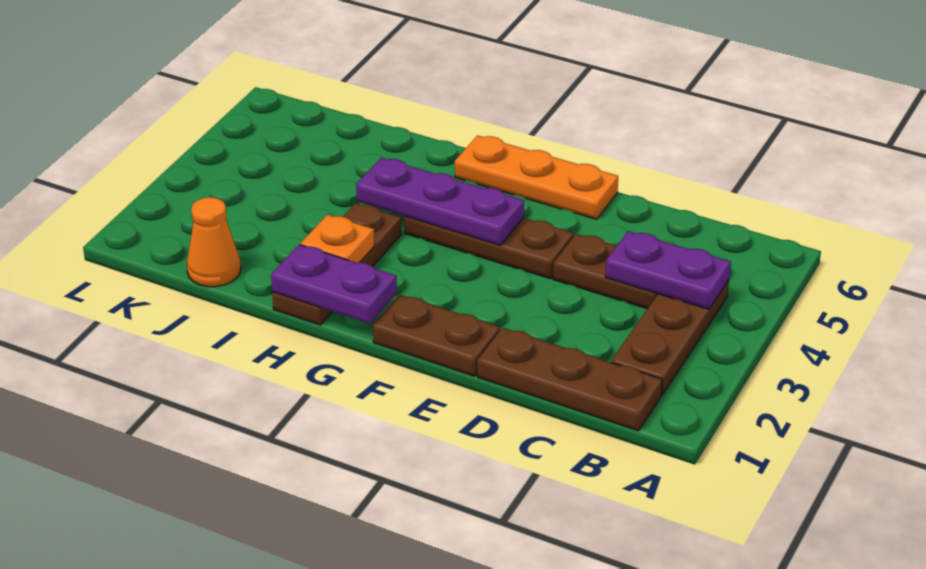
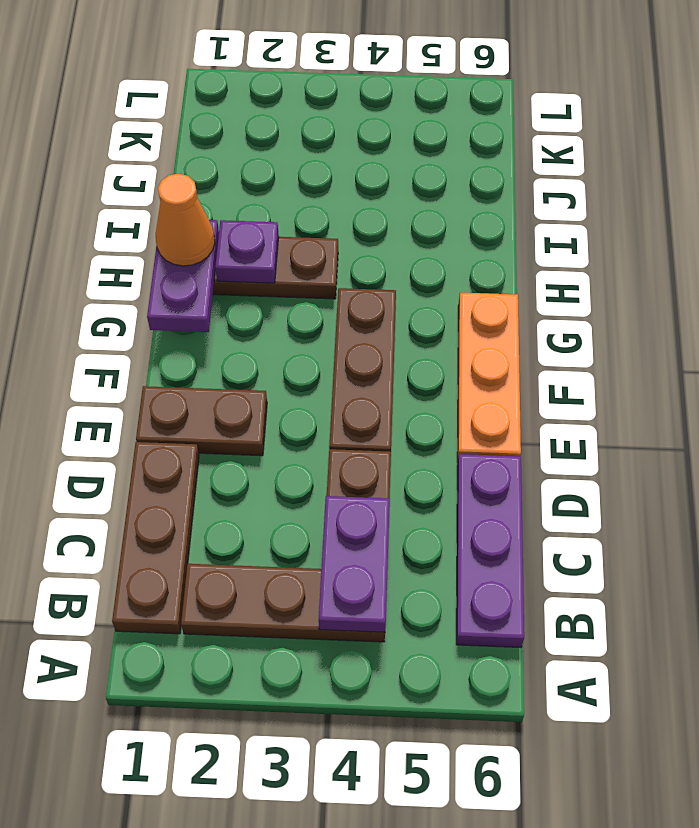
brown plate E1:F1 level 1 -> brown plate E1:E2 level 1
purple plate F4:H4 level 2 -> purple plate B6:D6 level 1
orange plate H2 level 2 -> purple plate H2 level 2
orange cone J1 level 1 -> orange cone H1 level 3

